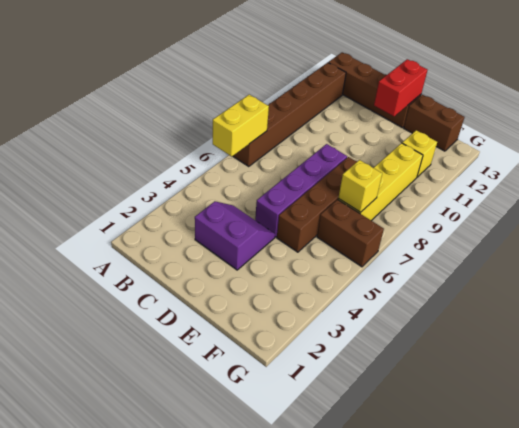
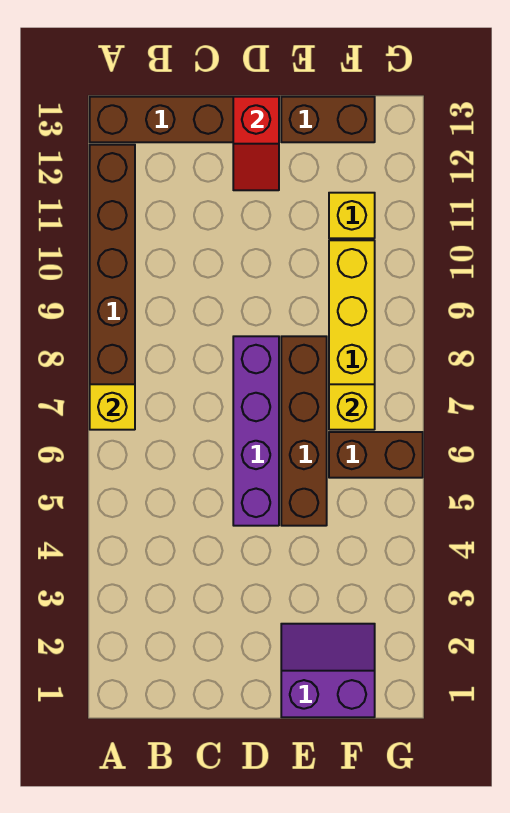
yellow brick A6:A7 level 2 -> yellow brick A7 level 2
purple slope C3:D4 level 1 top 3 -> purple slope E1:F2 level 1 top 1
red brick D12:D13 level 2 -> red slope D12:D13 level 2 top 13

